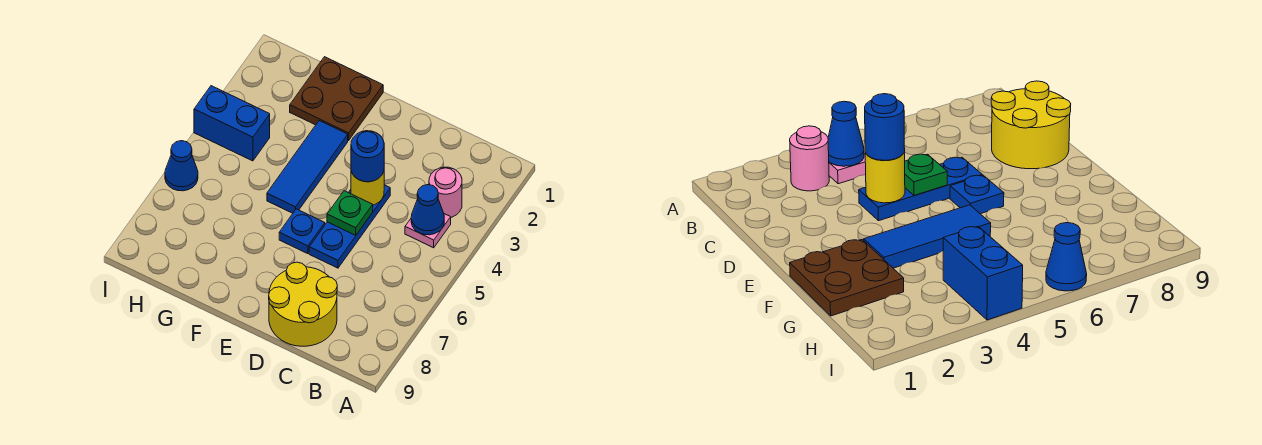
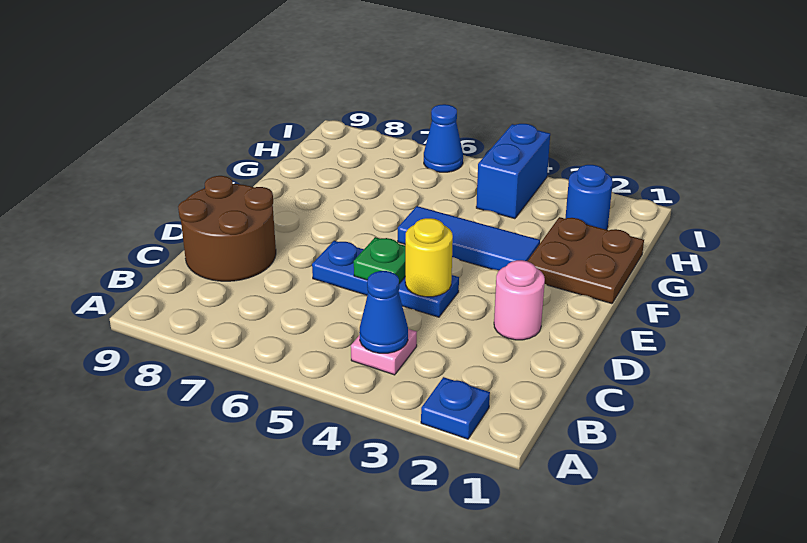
pink round brick B3 level 1 -> pink round brick D2 level 1
yellow round brick C8:D9 level 1 -> brown round brick C8:D9 level 1
blue round brick D4 level 3 -> blue round brick H2 level 1
blue plate E6 level 1 -> blue plate A2 level 1

